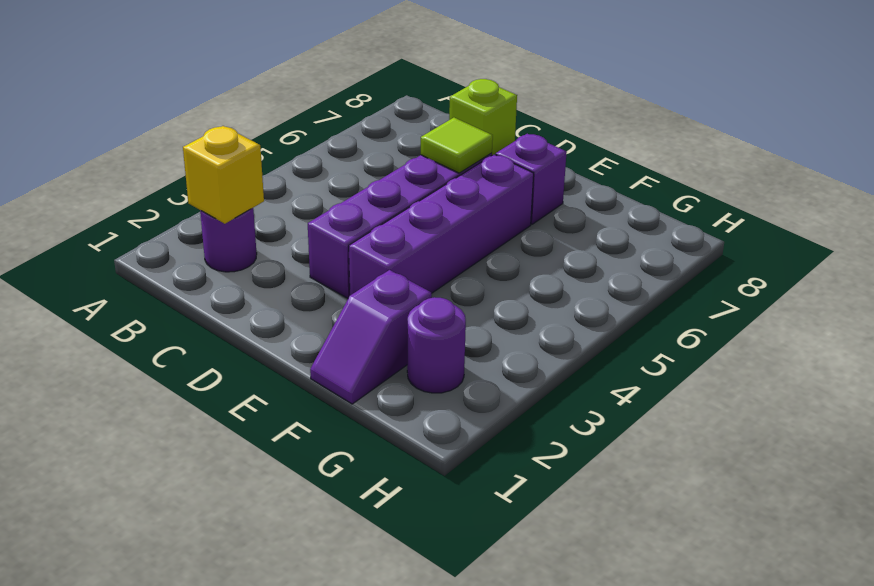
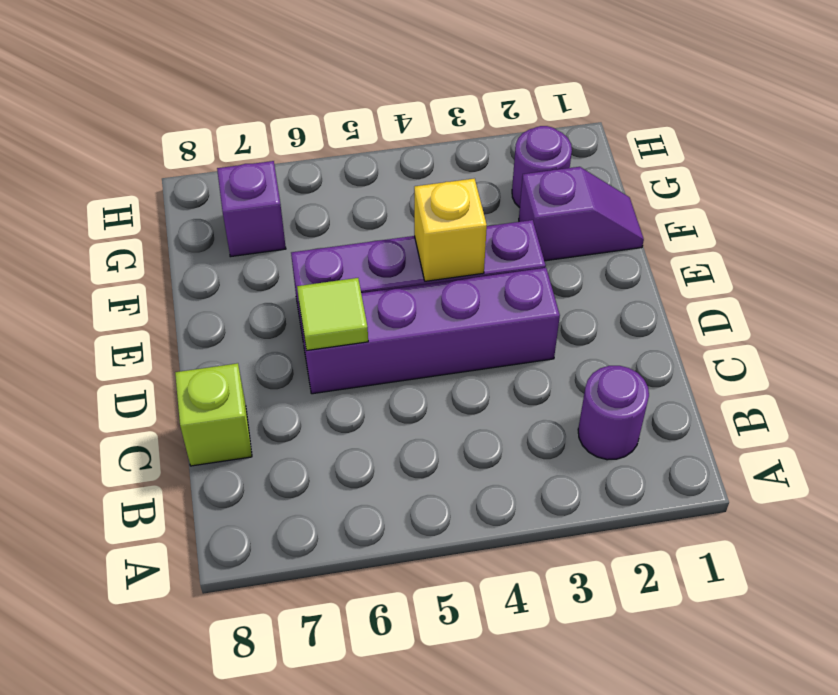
yellow brick B2 level 2 -> yellow brick E4 level 2
purple brick E7 level 1 -> purple brick G7 level 1

